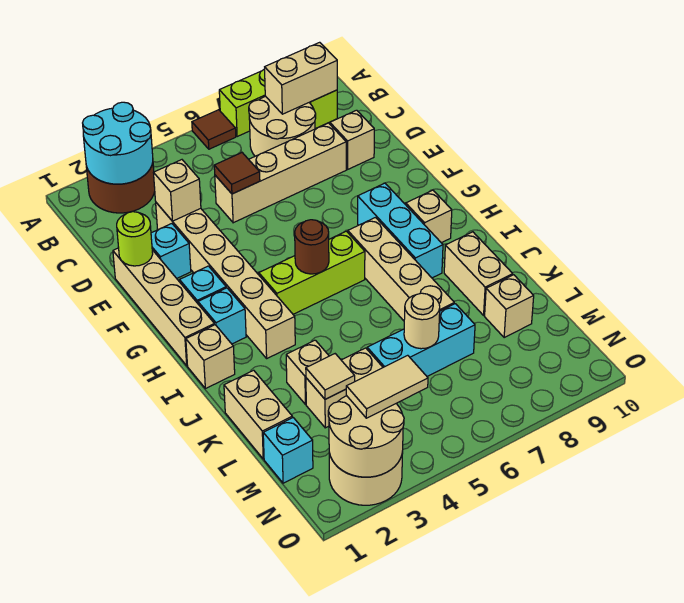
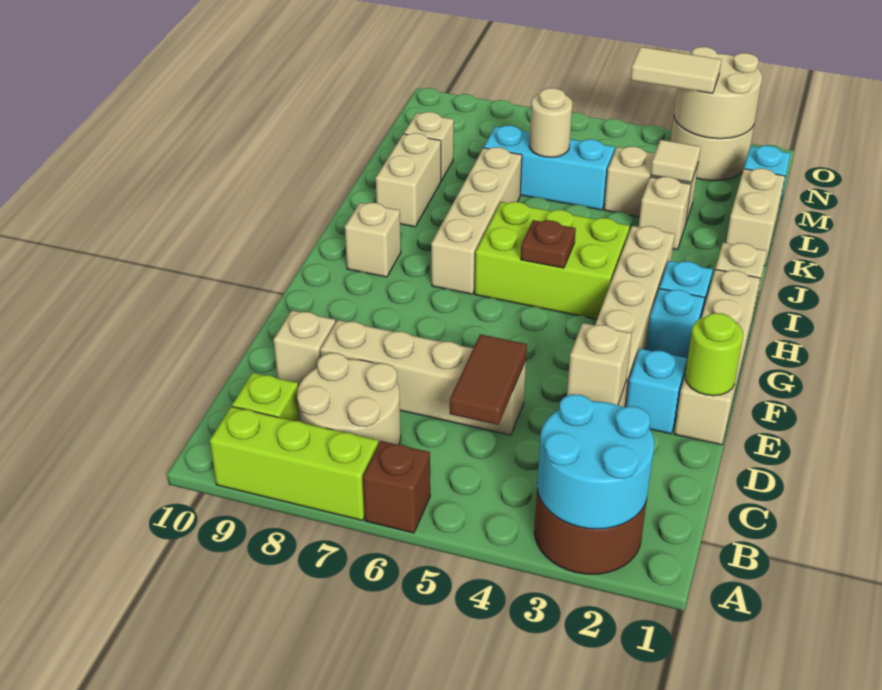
brown tile A6 level 1 -> brown brick A6 level 1
tan brick B8:B9 level 2 -> none
brown tile D5 level 2 -> brown tile C5:D5 level 2
cyan brick G8:I8 level 1 -> none
lime brick H4:H6 level 1 -> lime brick H4:I6 level 1
brown round brick H5 level 2 -> brown plate H5 level 2

